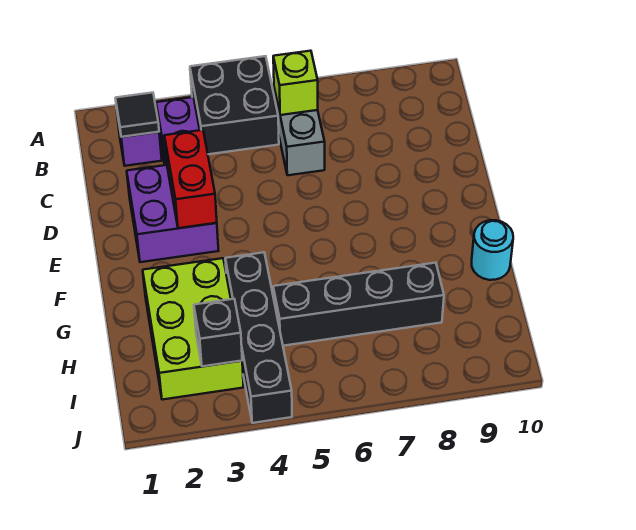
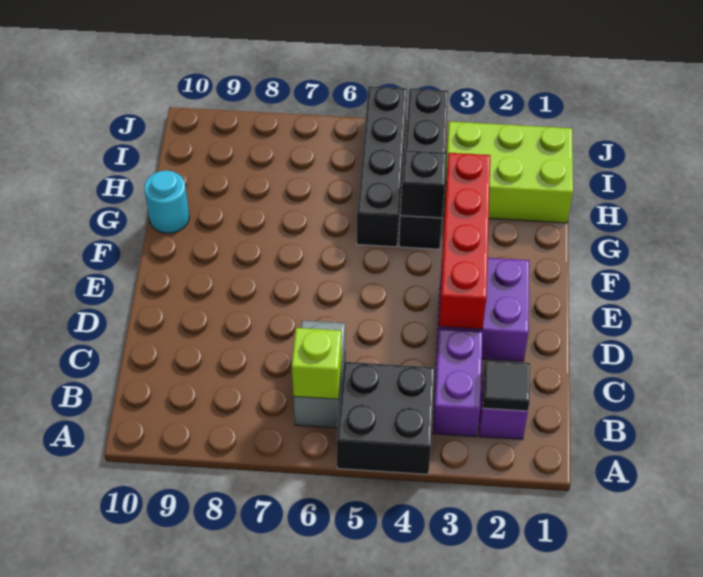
red brick D3:E3 level 2 -> red brick D3:G3 level 2
lime brick G2:I3 level 1 -> lime brick H1:I3 level 1
black brick H5:H8 level 1 -> black brick G5:J5 level 1
black brick I3 level 2 -> black brick G4 level 2

